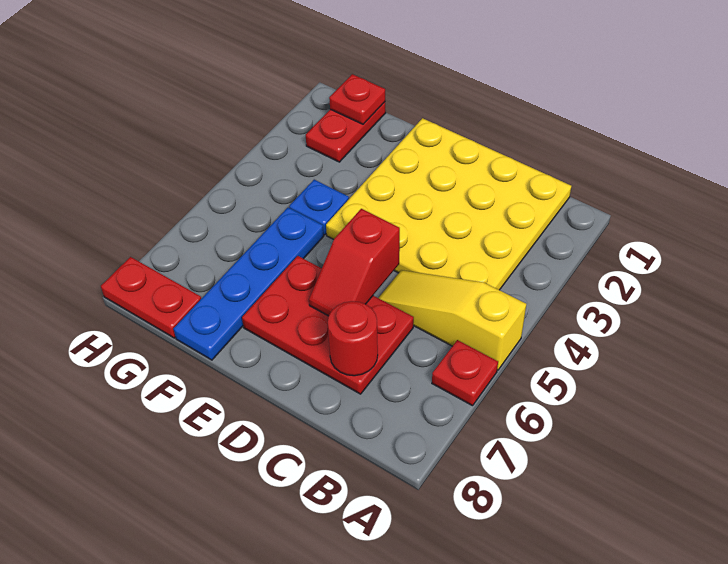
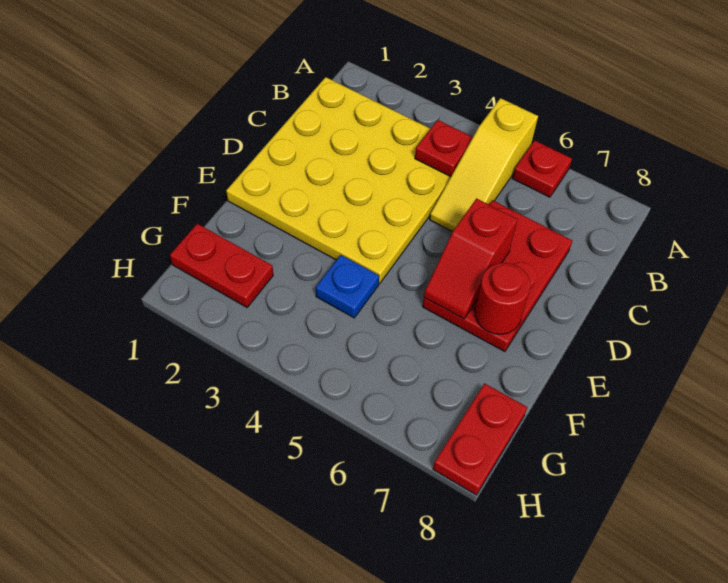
red round brick C7 level 2 -> red round brick E7 level 2
red slope D5:D6 level 2 top 5 -> red slope D6:E6 level 2 top D
blue plate F5:F8 level 1 -> none
red plate G1 level 2 -> red plate B4 level 2

